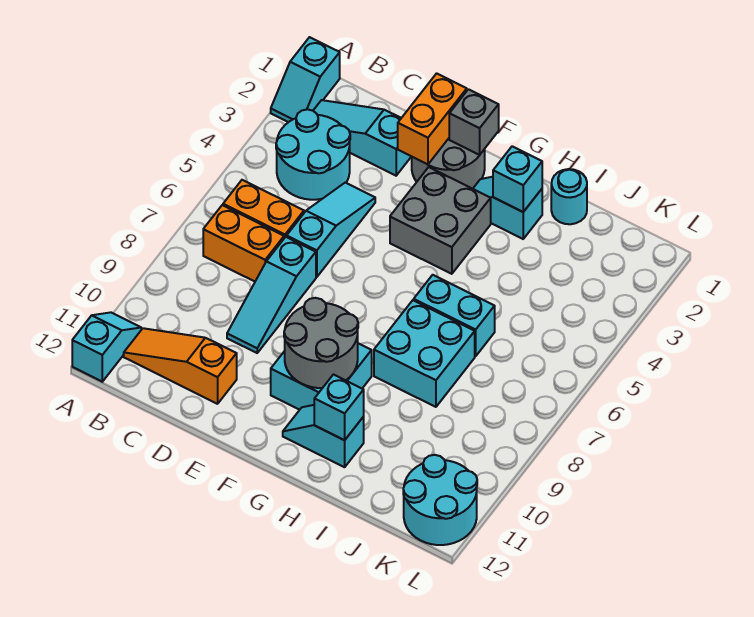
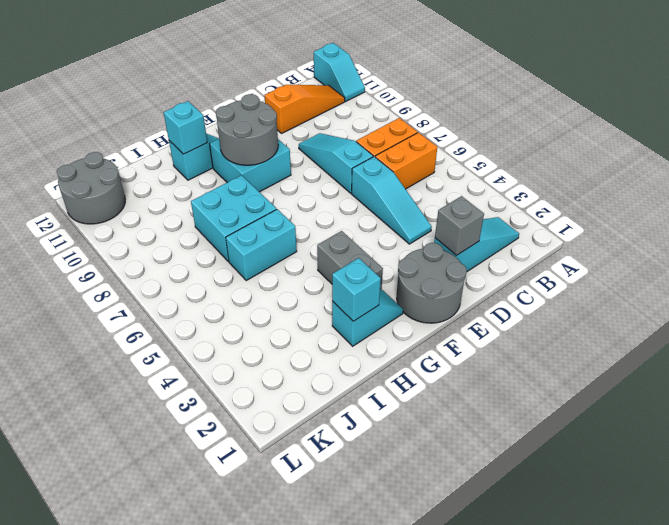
cyan slope A1:A2 level 1 top 1 -> none
cyan round brick B3:C4 level 1 -> none
orange brick E1:E2 level 2 -> none
grey brick F1 level 2 -> grey brick D2 level 2
grey brick F3:G4 level 1 -> grey brick G3:G4 level 1
cyan round brick I1 level 1 -> none
cyan round brick K11:L12 level 1 -> grey round brick K11:L12 level 1

